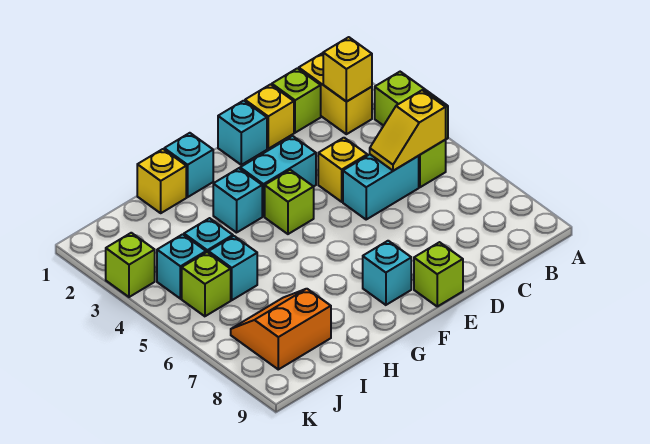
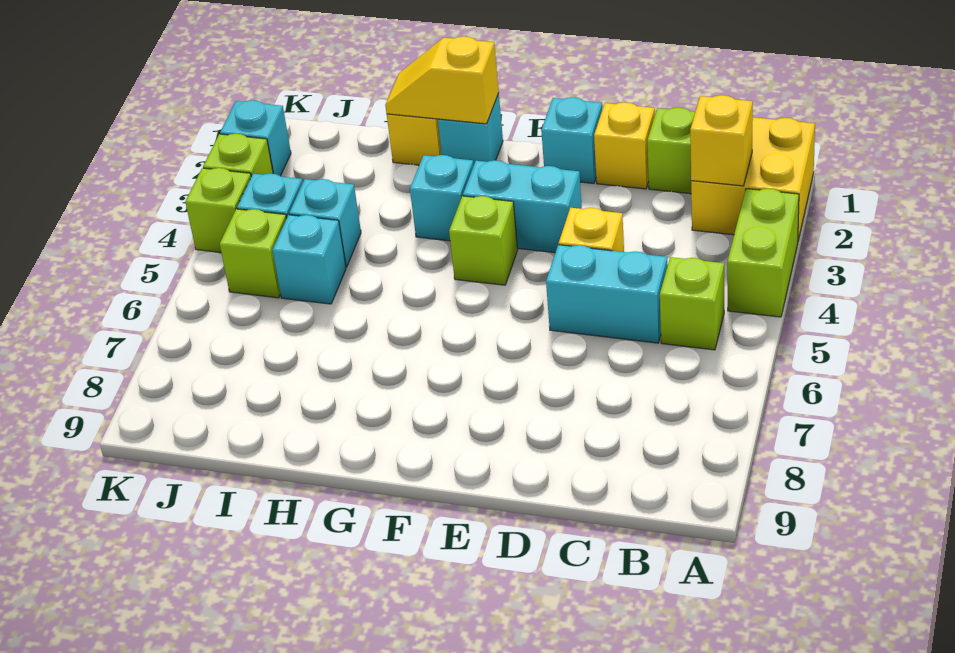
yellow brick B1:B2 level 1 -> yellow brick A1:B2 level 1
yellow slope B5:C5 level 2 top B -> yellow slope G1:H1 level 2 top G
lime brick E9 level 1 -> lime brick K4 level 1
cyan brick F8 level 1 -> cyan brick K2 level 1
orange slope I7:J8 level 1 top 8 -> none

